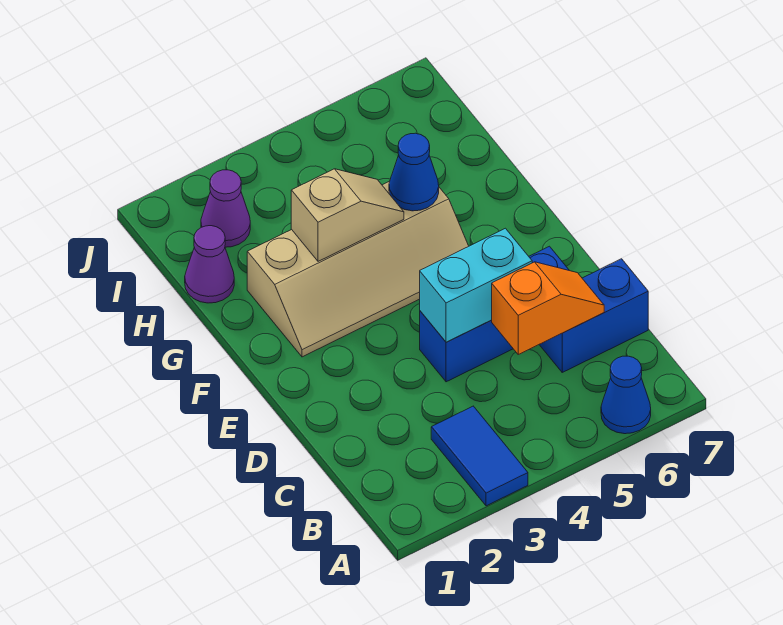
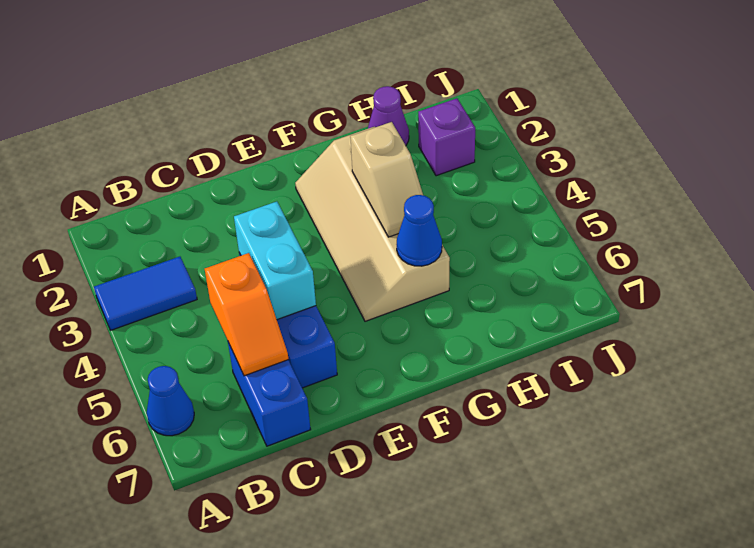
purple cone I2 level 1 -> purple brick I2 level 1

